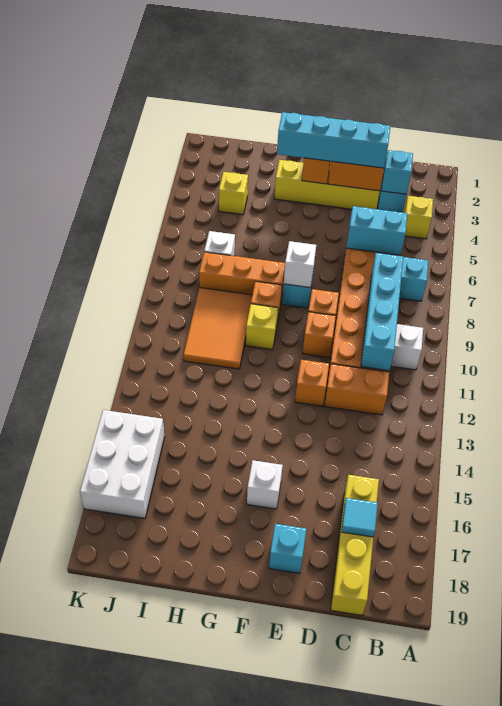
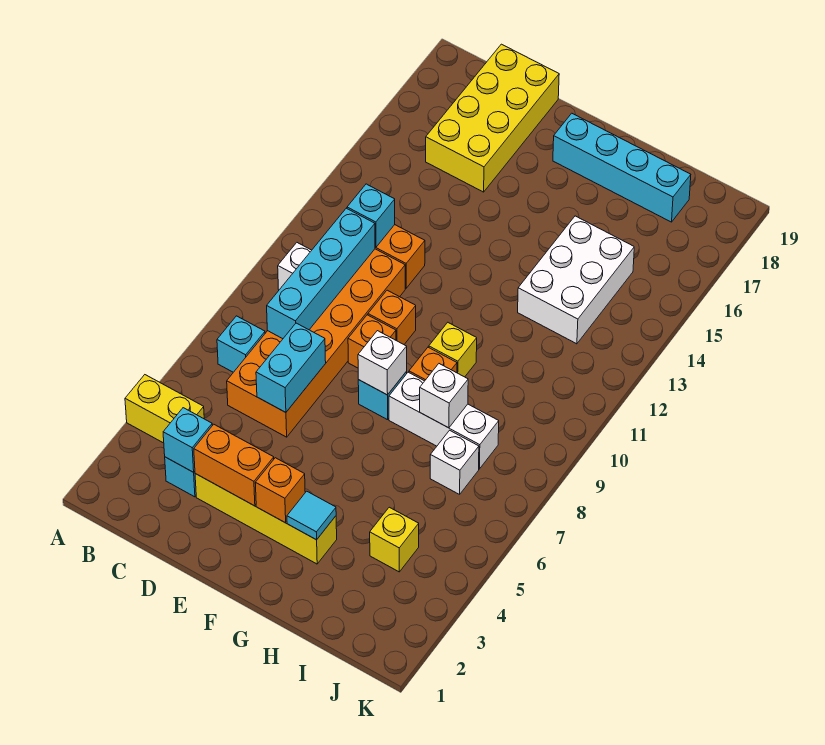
yellow brick B4 level 1 -> yellow brick A4:B4 level 1
cyan brick C6:D6 level 2 -> cyan brick D6:D7 level 2
yellow brick C16:C19 level 1 -> yellow brick C16:D19 level 1
cyan tile C17 level 2 -> cyan tile G3 level 2
cyan brick D3:G3 level 3 -> cyan brick F18:I18 level 1
orange brick E12 level 1 -> none
cyan brick E18 level 1 -> cyan brick C12 level 2
white brick F16 level 1 -> white brick H8 level 2
orange brick G8:I8 level 1 -> white brick G8:I8 level 1
orange tile H9:I11 level 1 -> none
white brick J15:K17 level 1 -> white brick H13:I15 level 1

